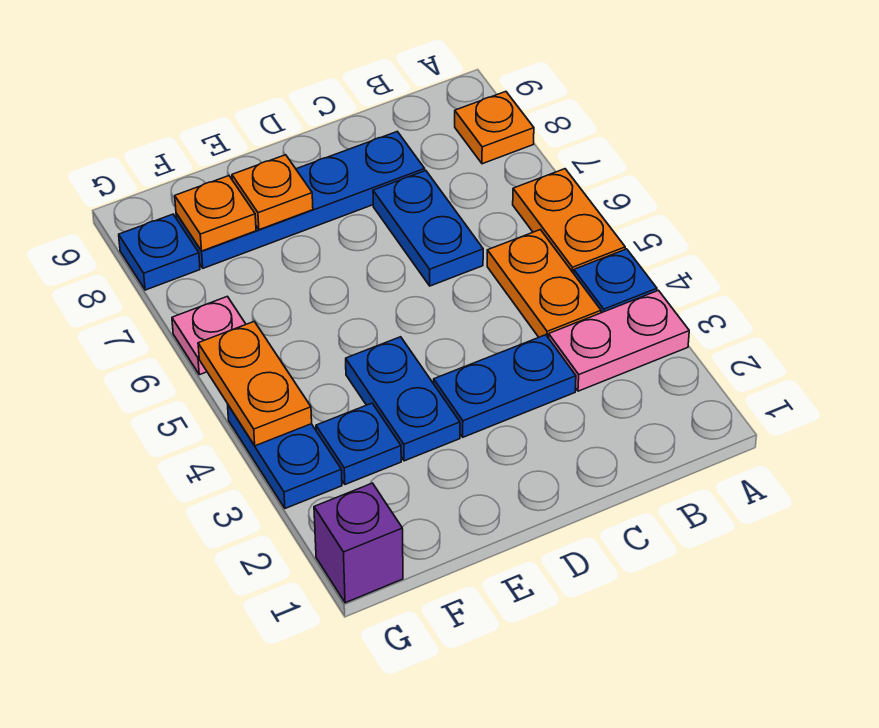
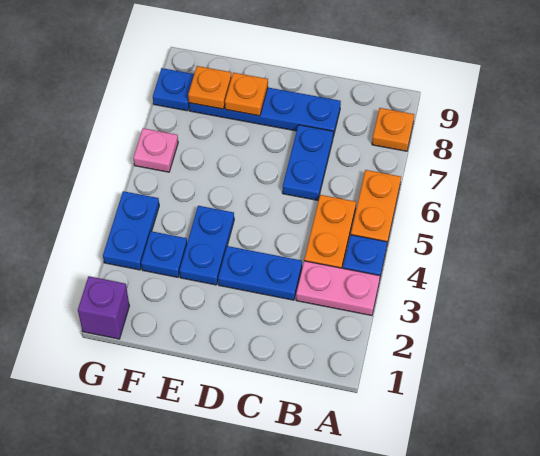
orange plate G4:G5 level 2 -> none

